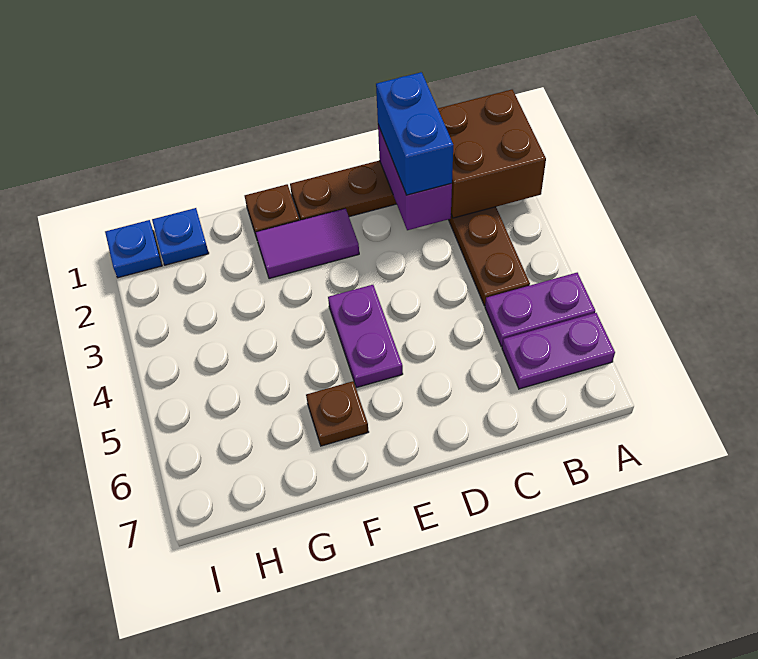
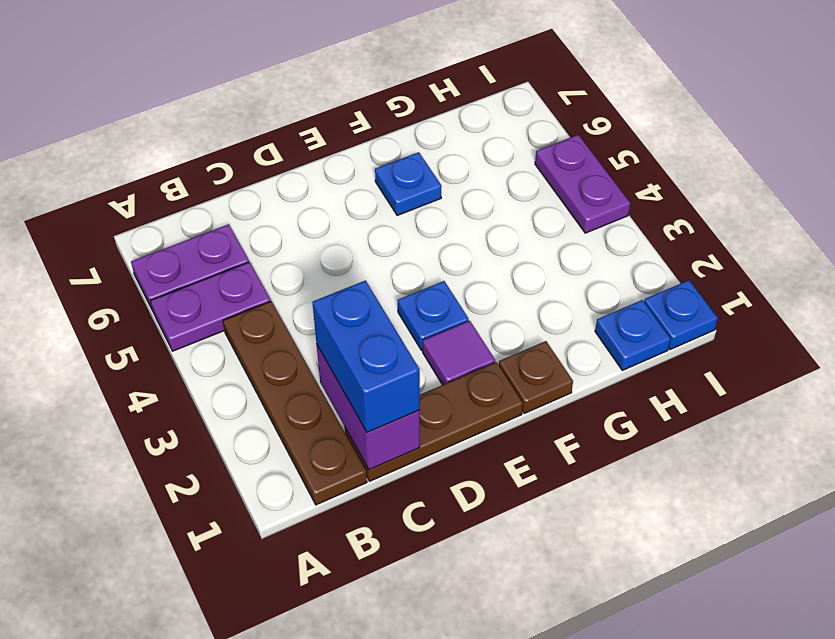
brown brick A1:B2 level 2 -> none
purple tile E2:F2 level 1 -> purple tile E2 level 1
none -> blue plate E3 level 1
purple plate E4:E5 level 1 -> purple plate I4:I5 level 1
brown plate F6 level 1 -> blue plate F6 level 1

